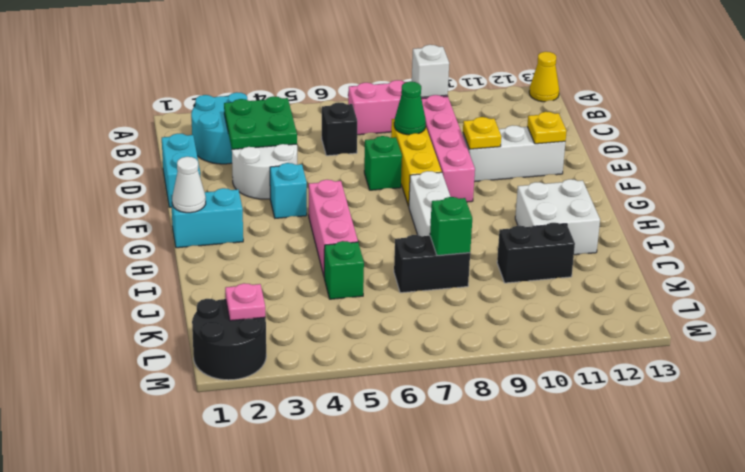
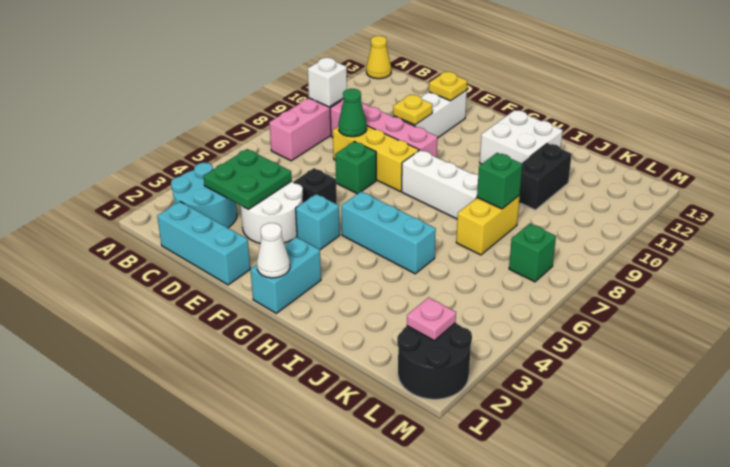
black brick C6 level 1 -> black brick E5 level 1
cyan brick D1:E1 level 1 -> cyan brick C1:E1 level 1
pink brick G5:I5 level 1 -> cyan brick G5:I5 level 1
green brick J5 level 1 -> green brick L7 level 1
black brick J7:J8 level 1 -> yellow brick J7:J8 level 1

